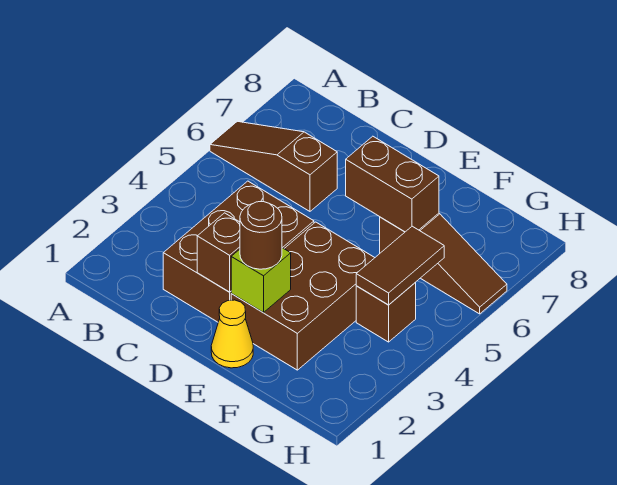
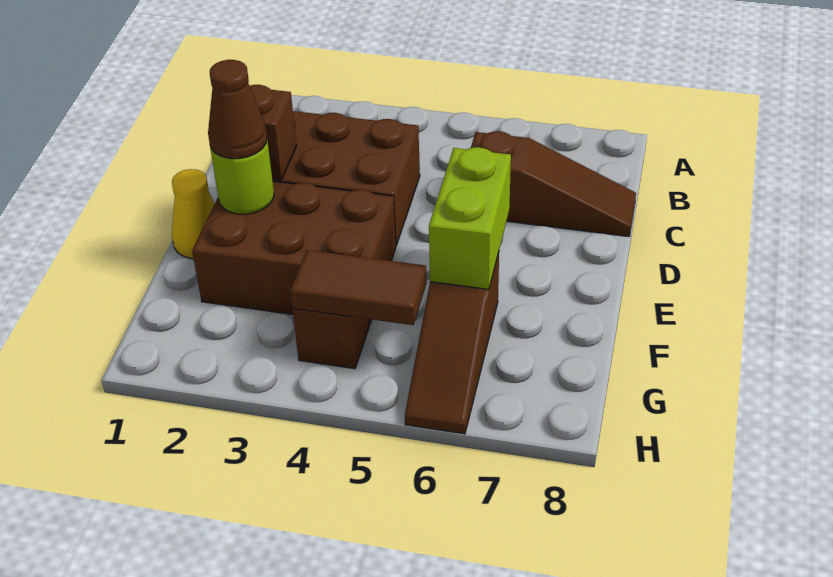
brown slope A6:C6 level 1 top C -> brown slope C6:C8 level 1 top 6
lime brick E2 level 2 -> lime round brick E2 level 2
brown round brick E2 level 3 -> brown cone E2 level 3
brown brick E6:F6 level 2 -> lime brick E6:F6 level 2

